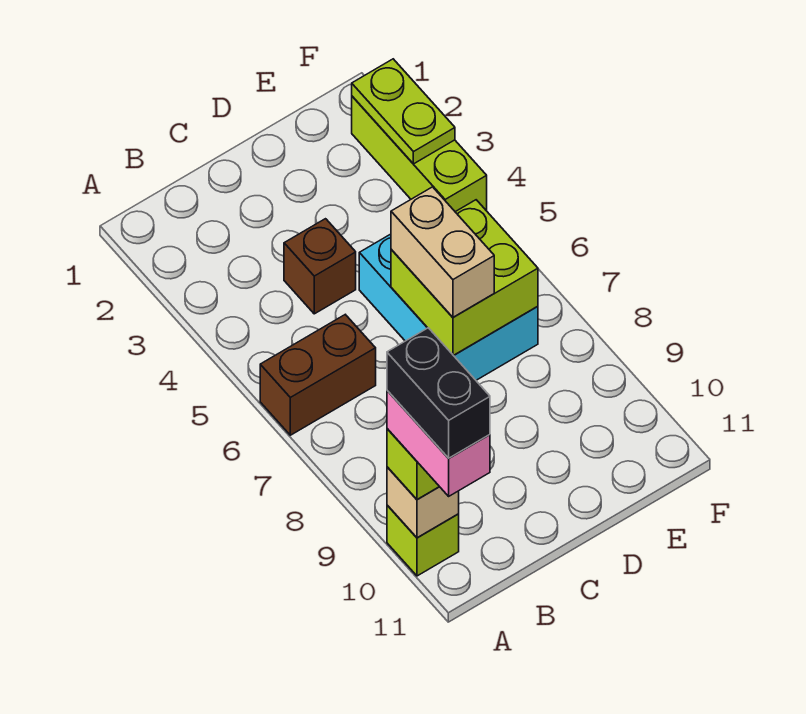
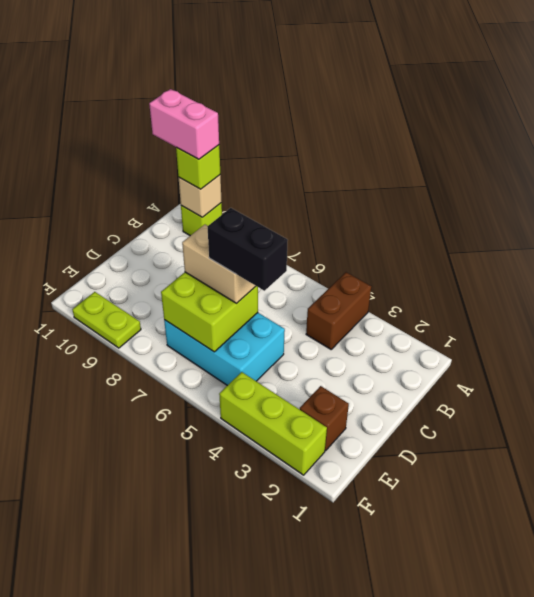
brown brick A6:B6 level 1 -> brown brick A4:B4 level 1
black brick A10:A11 level 5 -> black brick D5:D6 level 4
brown brick C4 level 1 -> brown brick E2 level 1
lime plate F2:F3 level 2 -> lime plate F9:F10 level 1

